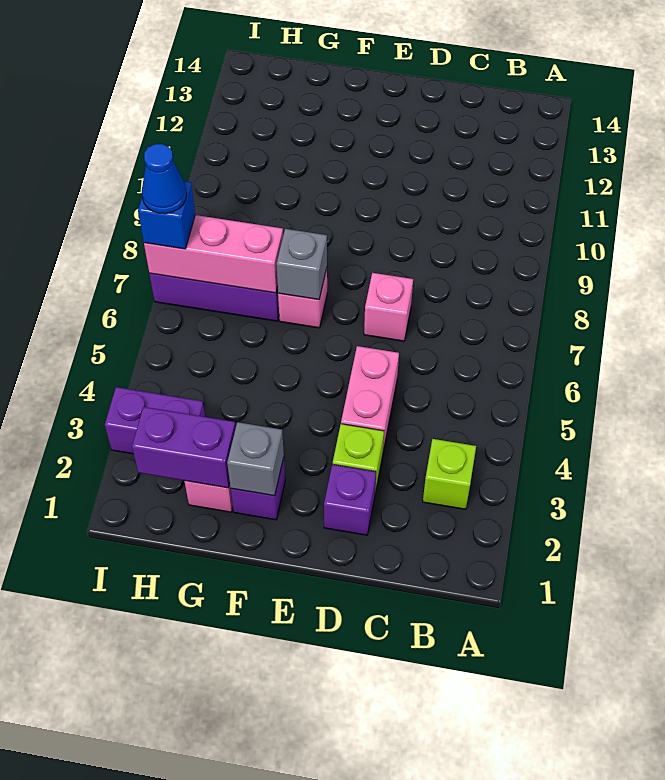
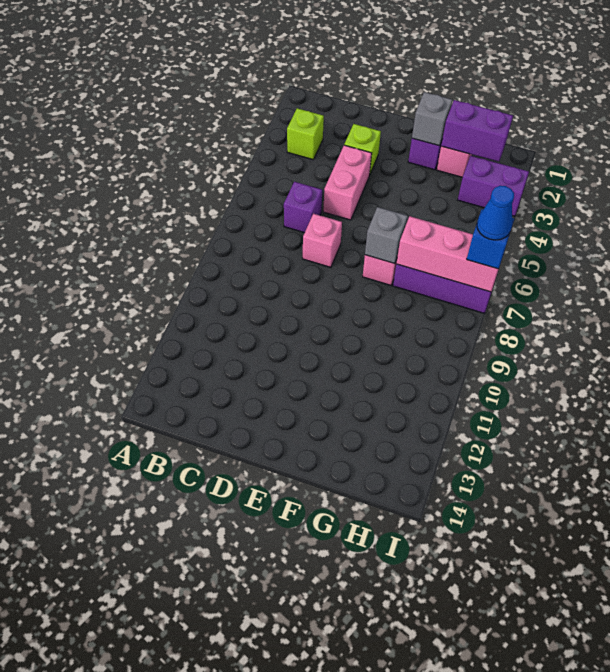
purple brick D2 level 1 -> purple brick C6 level 1

